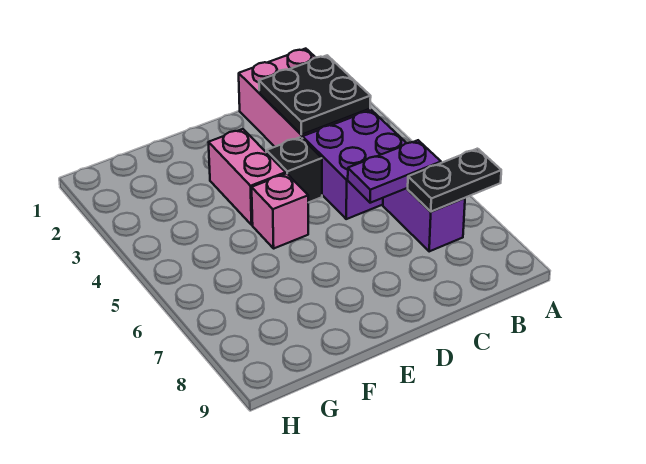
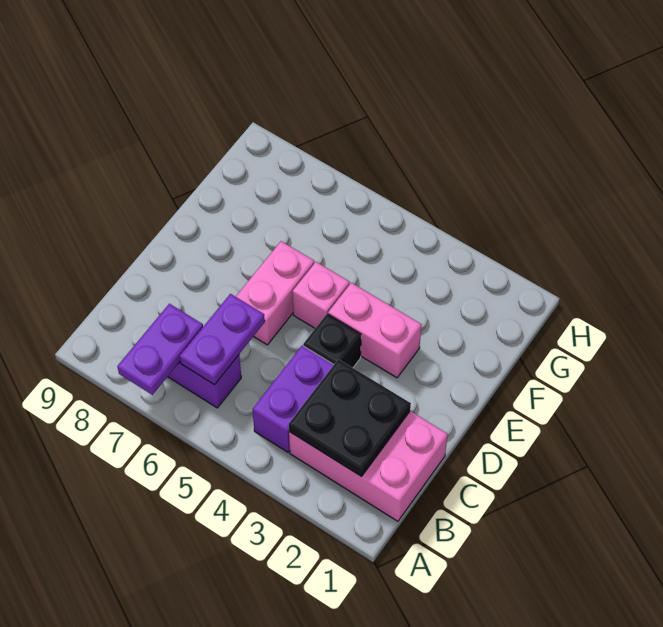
black plate A7:B7 level 2 -> purple plate A7:B7 level 2
purple brick B4:C5 level 1 -> purple brick B4:C4 level 1
none -> pink brick D6:E6 level 1

